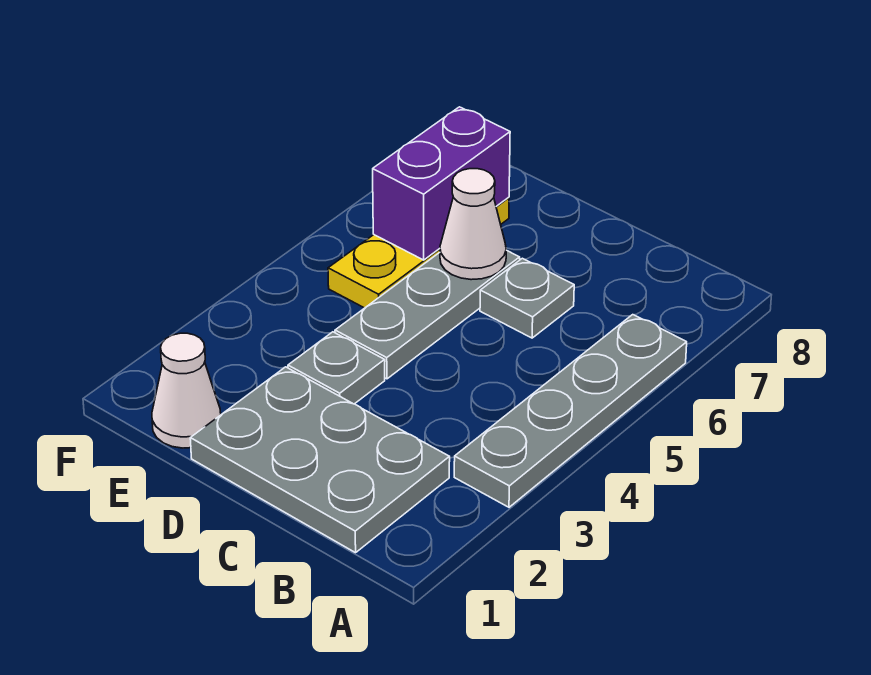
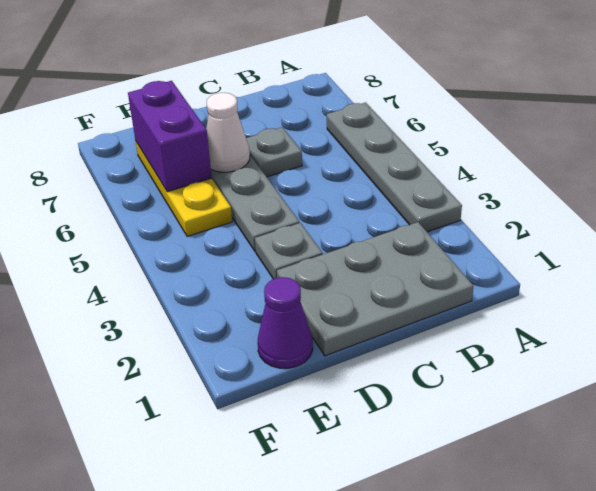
white cone E1 level 1 -> purple cone E1 level 1

